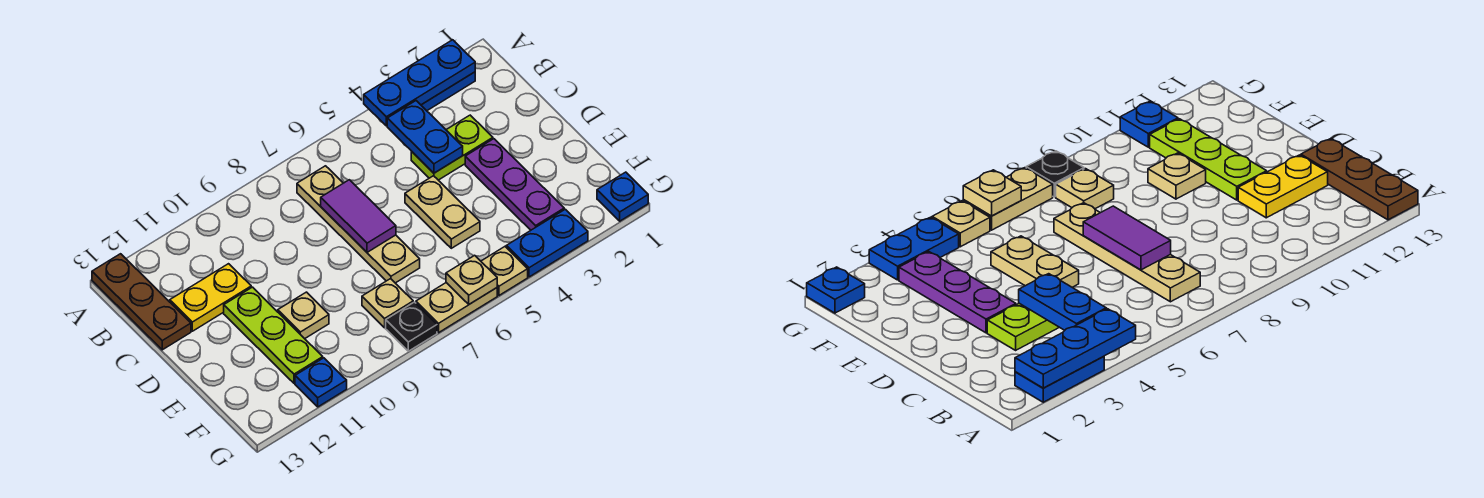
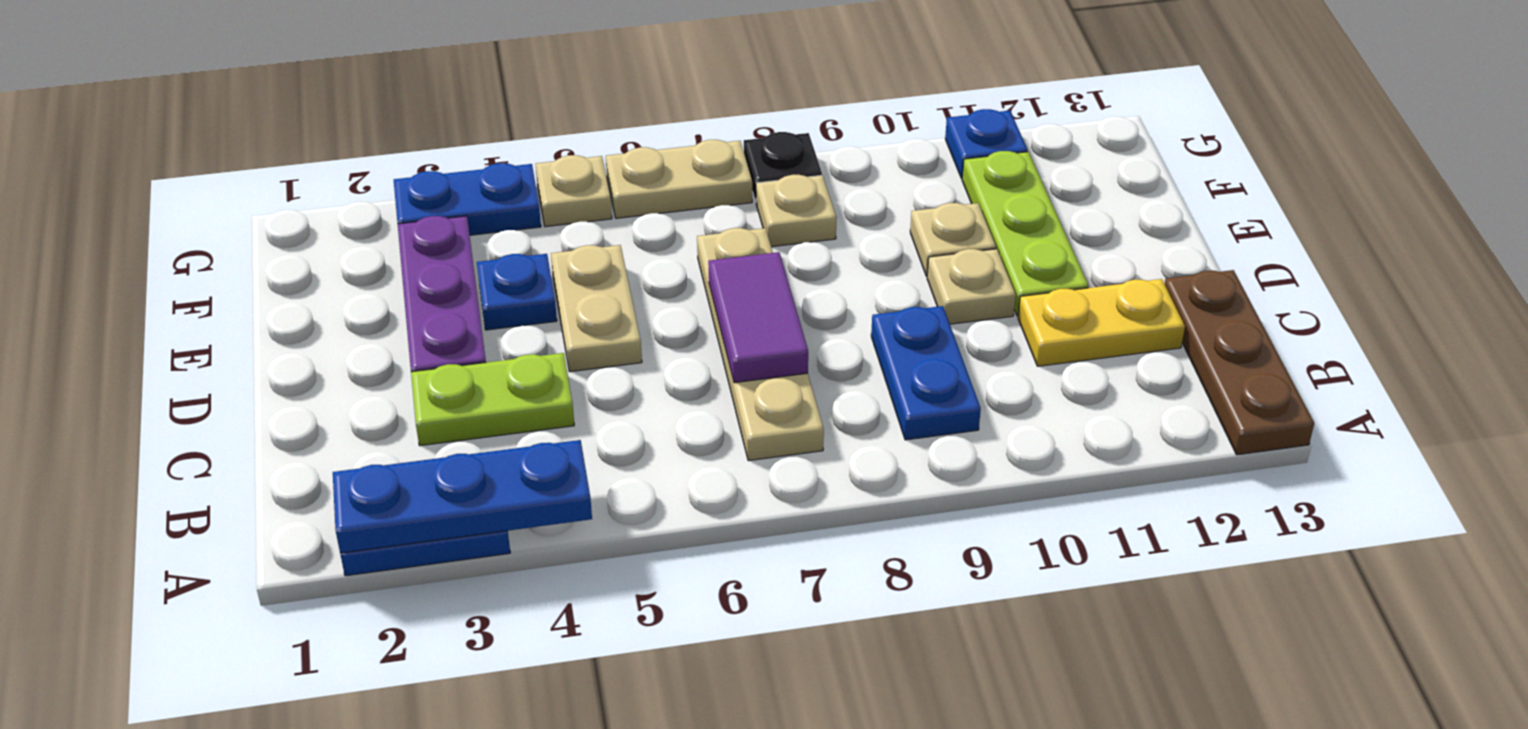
blue plate B4:C4 level 2 -> blue plate B9:C9 level 1
blue plate G1 level 1 -> blue plate E4 level 1
tan plate G6 level 2 -> tan plate D10 level 1

